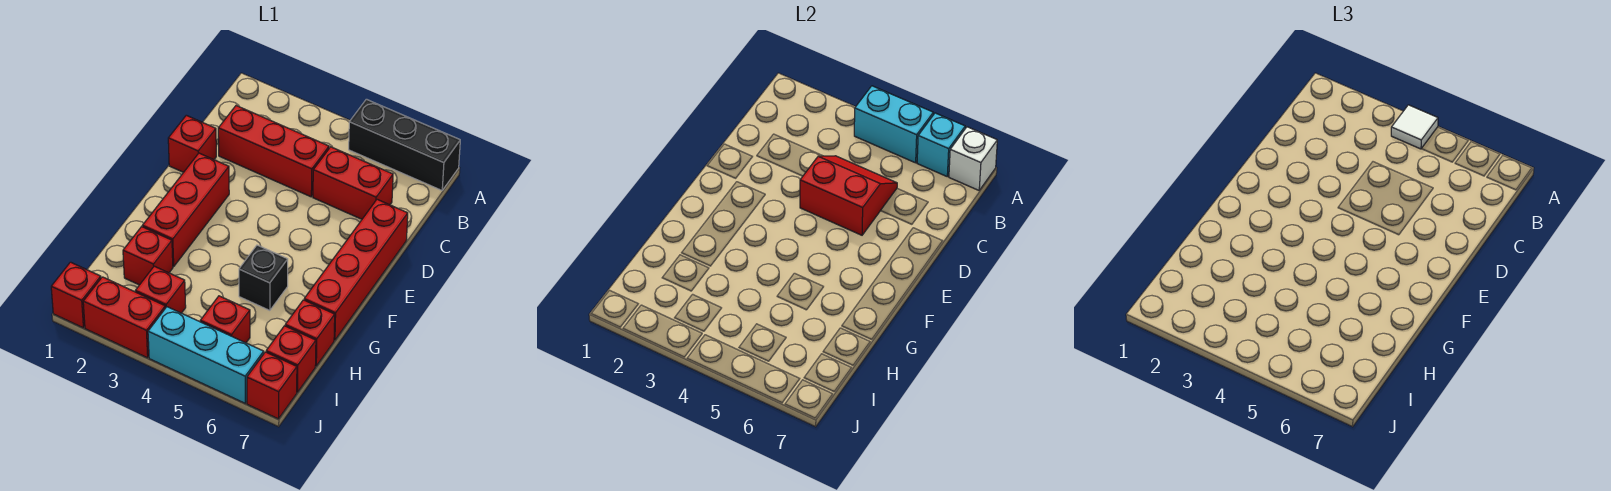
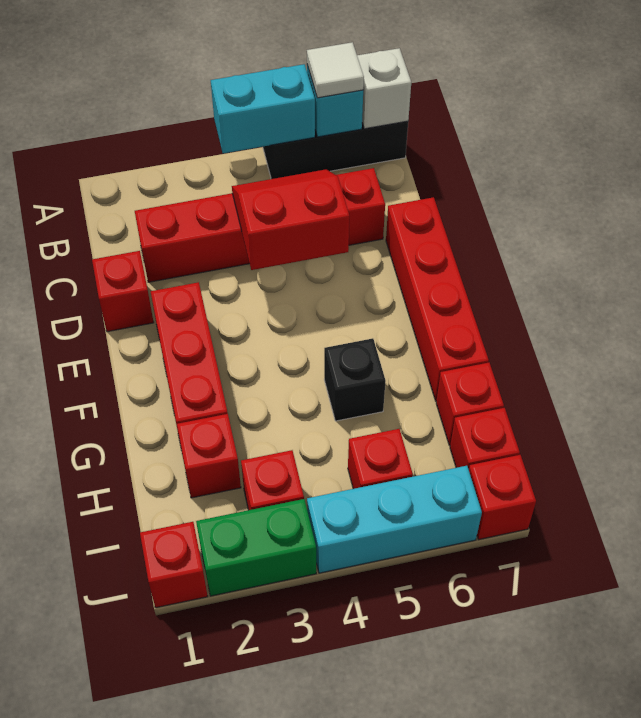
white tile A4 level 3 -> white tile A6 level 3
red brick J2:J3 level 1 -> green brick J2:J3 level 1

